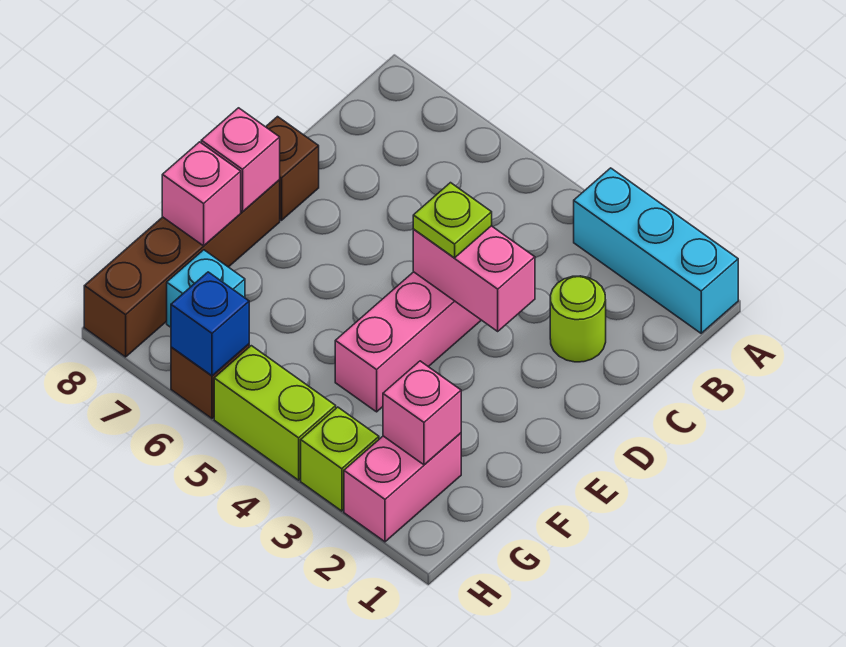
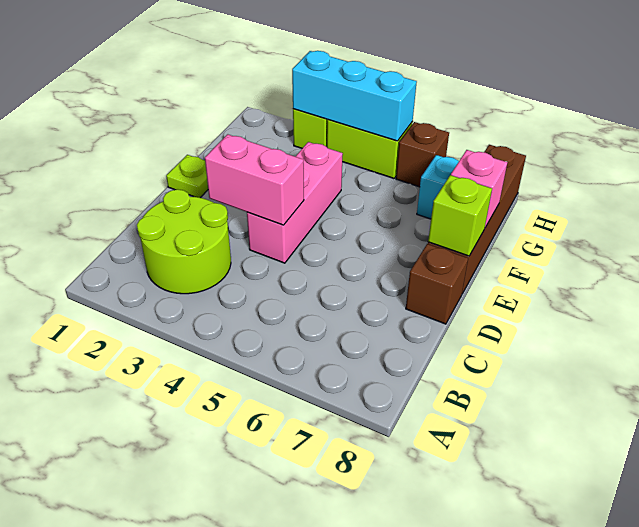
cyan brick A1:A3 level 1 -> cyan brick H3:H5 level 2
lime round brick C2 level 1 -> lime round brick B2:C3 level 1
lime plate D4 level 3 -> lime plate E1 level 1
pink brick E8 level 2 -> lime brick E8 level 2
pink brick G2:H2 level 1 -> none
pink brick G2 level 2 -> none
blue brick H6 level 2 -> none

